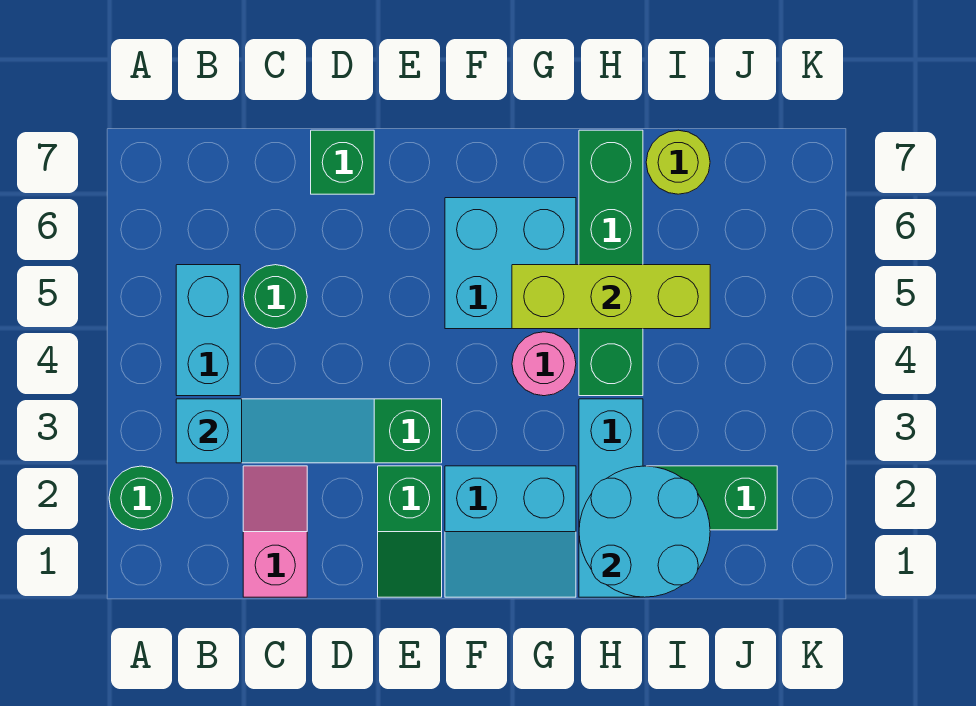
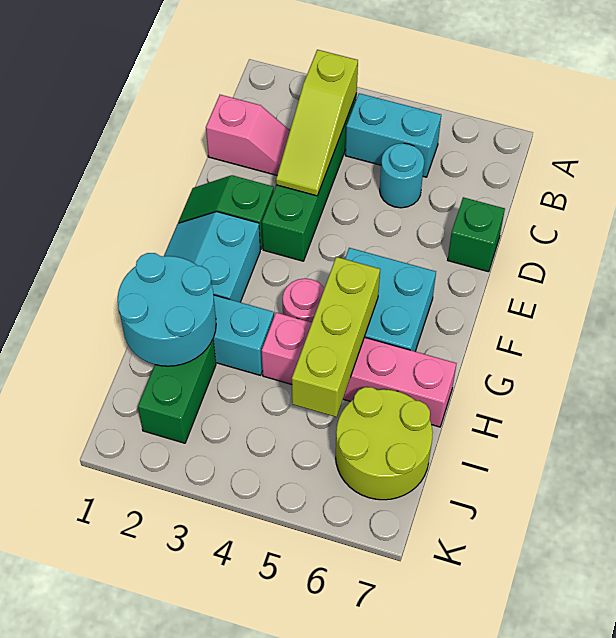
green round brick A2 level 1 -> none
cyan slope B3:D3 level 2 top B -> lime slope B3:D3 level 2 top B
green round brick C5 level 1 -> cyan round brick C5 level 1
green brick H4:H7 level 1 -> pink brick H4:H7 level 1
lime round brick I7 level 1 -> lime round brick I6:J7 level 1

